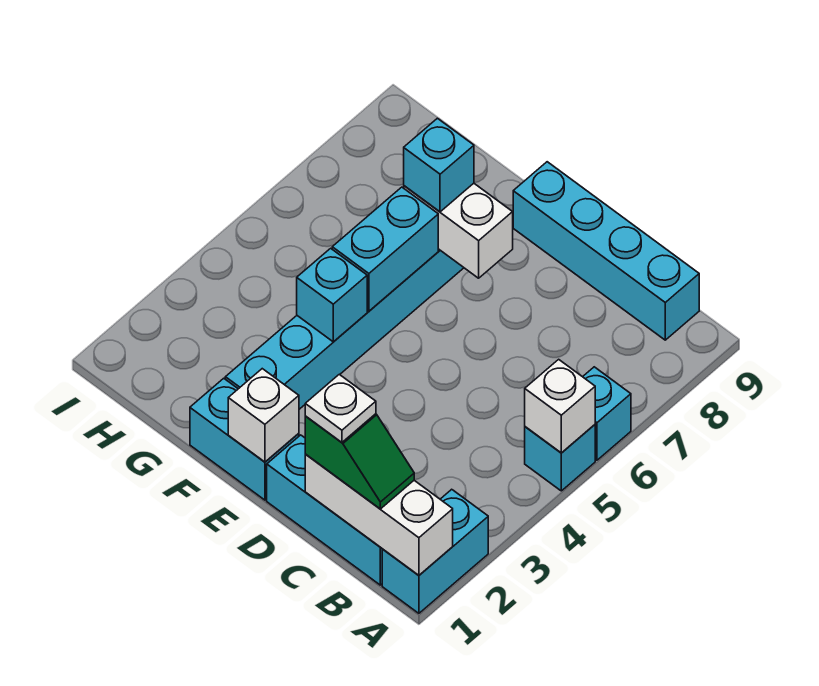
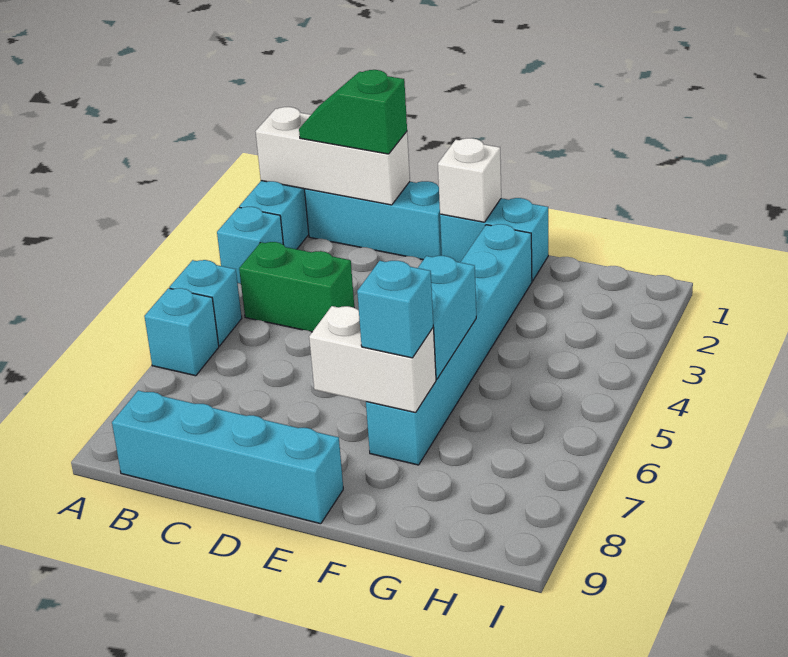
white brick A5 level 2 -> none
none -> green brick B4:C4 level 1
white plate C1 level 4 -> none
cyan brick F4 level 2 -> cyan brick A3 level 1

